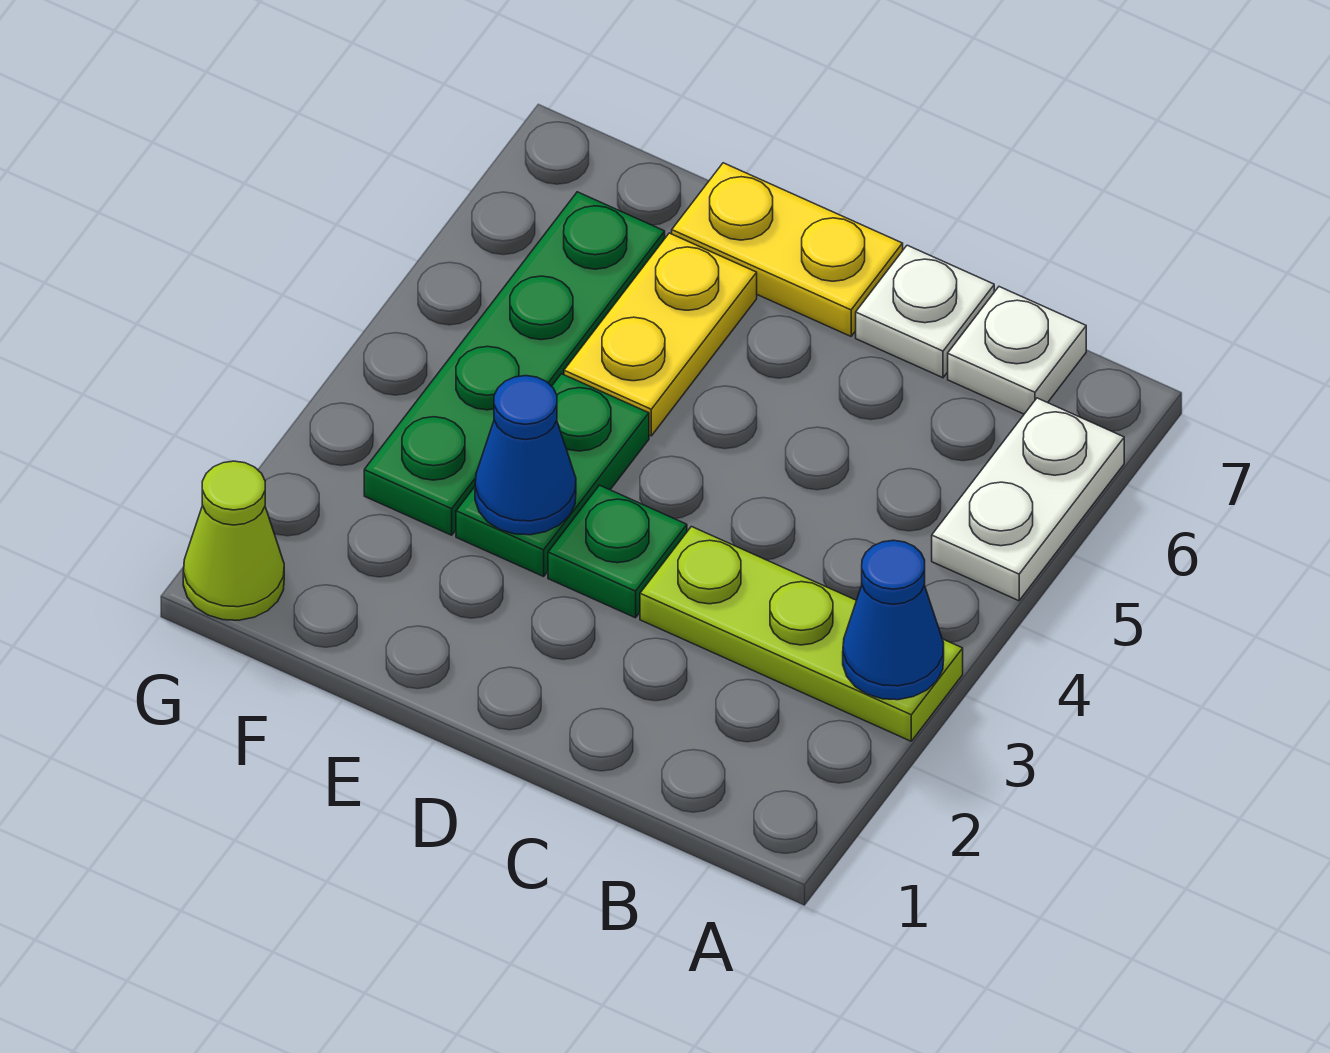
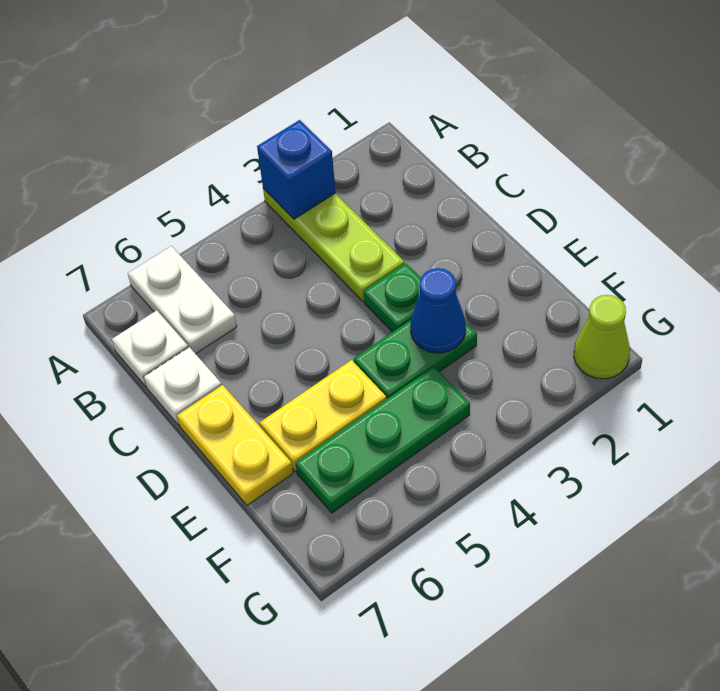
blue cone A3 level 2 -> blue brick A3 level 2
white plate A5:A6 level 1 -> white plate A6:B6 level 1
green plate F3:F6 level 1 -> green plate F4:F6 level 1

